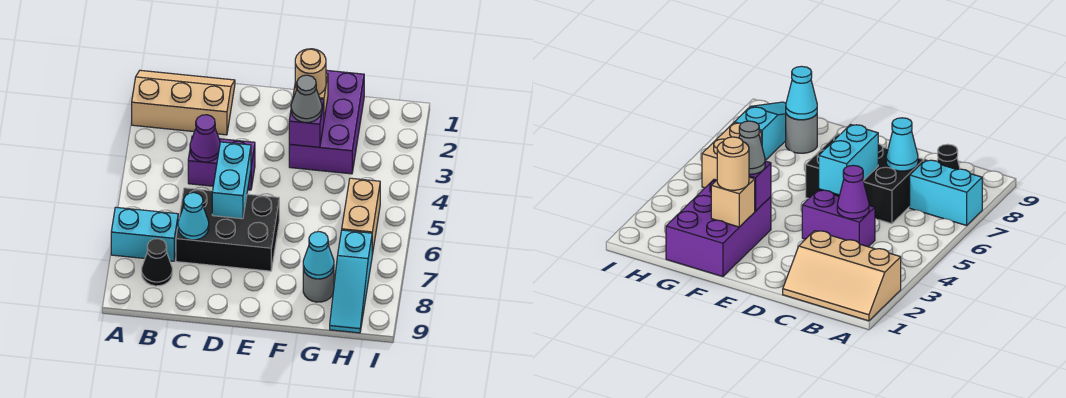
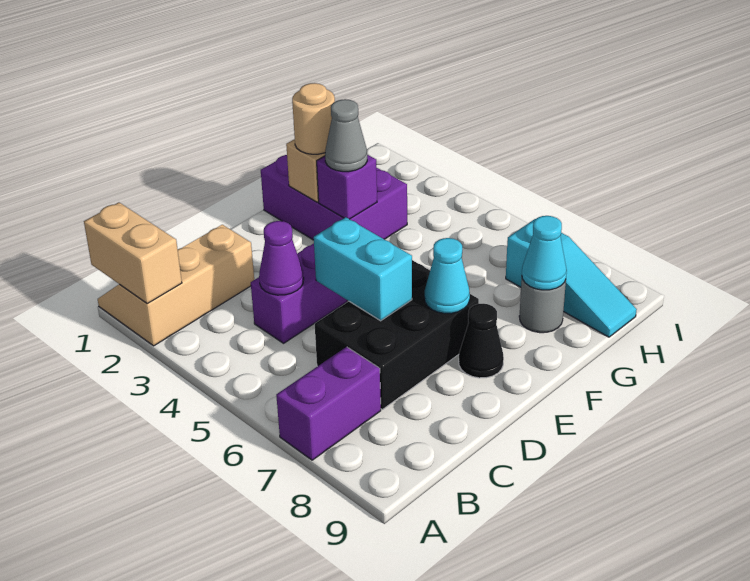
cyan brick A7:B7 level 1 -> purple brick A7:B7 level 1
black cone B8 level 1 -> black cone E8 level 1
cyan cone C7 level 2 -> cyan cone E7 level 2
tan brick H5:H6 level 1 -> tan brick A1:A2 level 2

